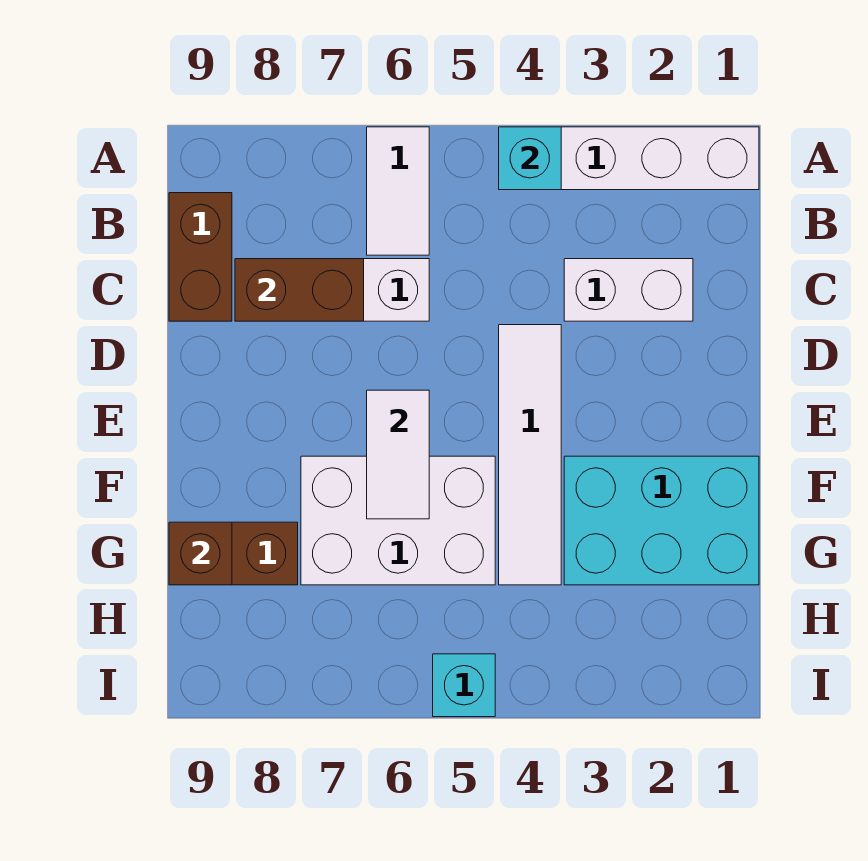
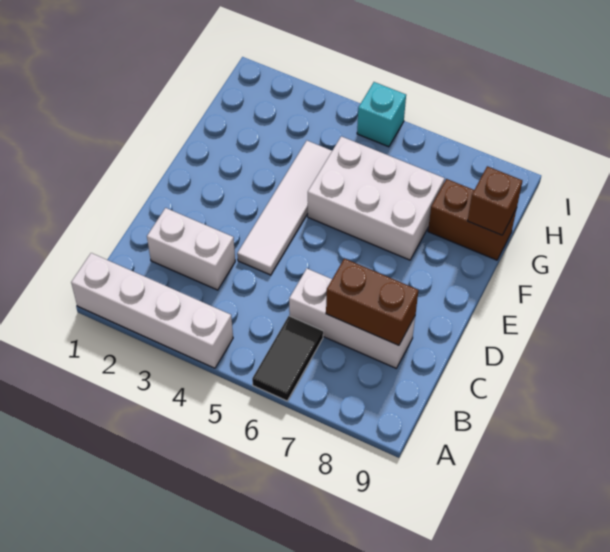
cyan brick A4 level 2 -> none
white tile A6:B6 level 1 -> black tile A6:B6 level 1
brown brick B9:C9 level 1 -> none
white tile E6:F6 level 2 -> none
cyan brick F1:G3 level 1 -> none

